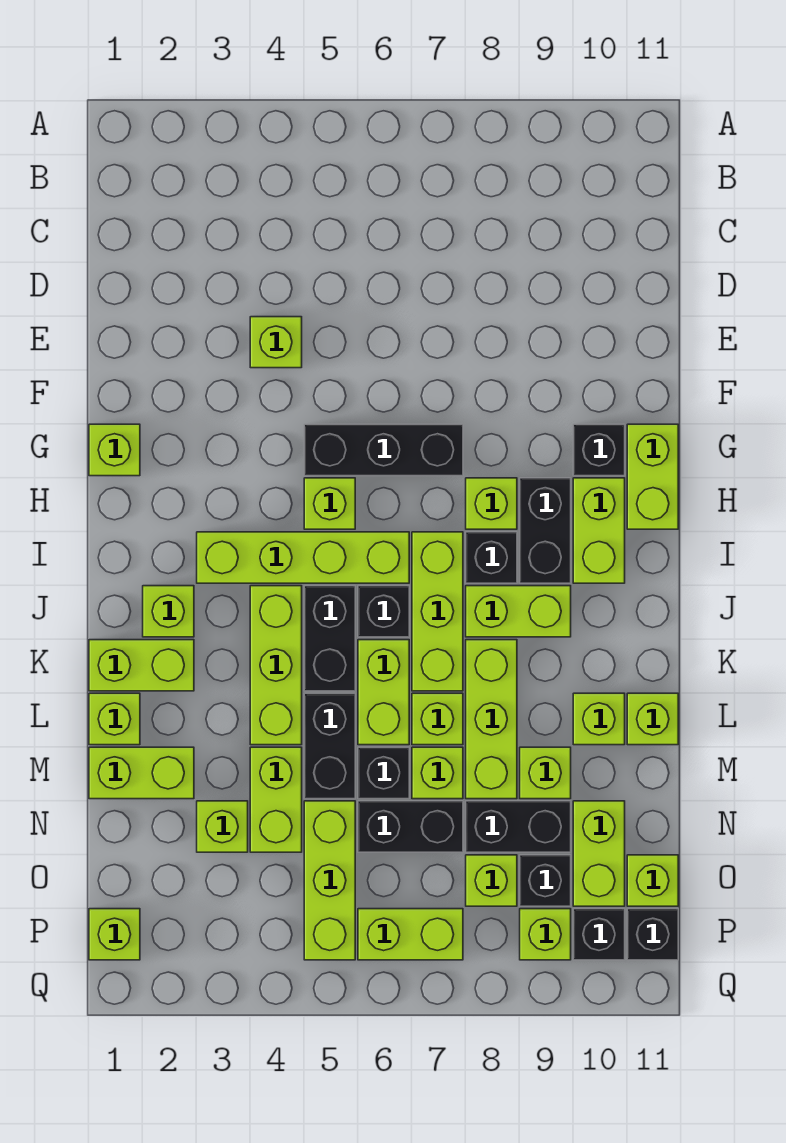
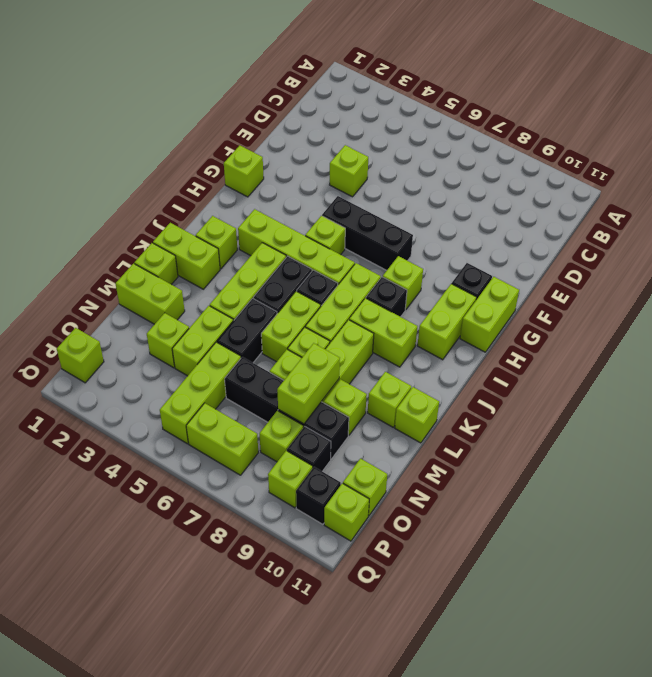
black brick H9:I9 level 1 -> none
black brick M6 level 1 -> none
lime brick N10:O10 level 1 -> lime brick M8:N8 level 2
black brick P11 level 1 -> lime brick P11 level 1

